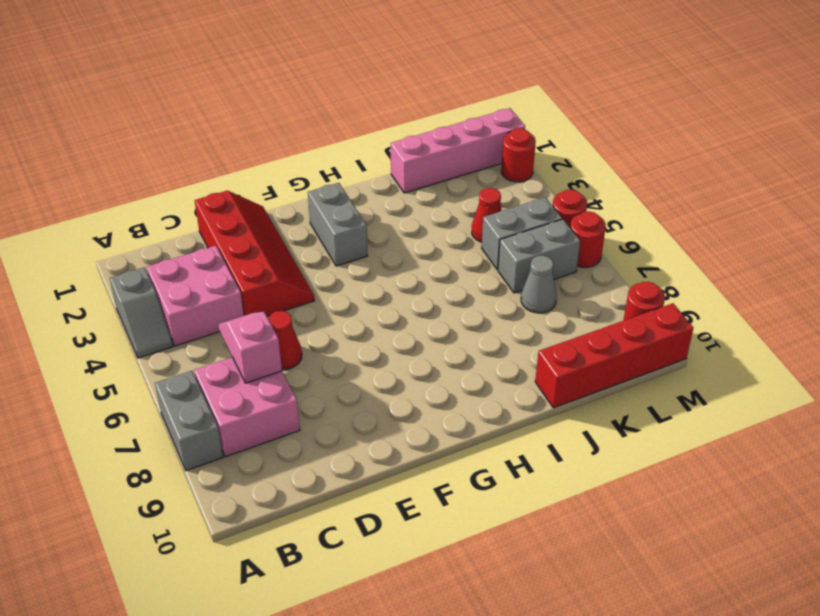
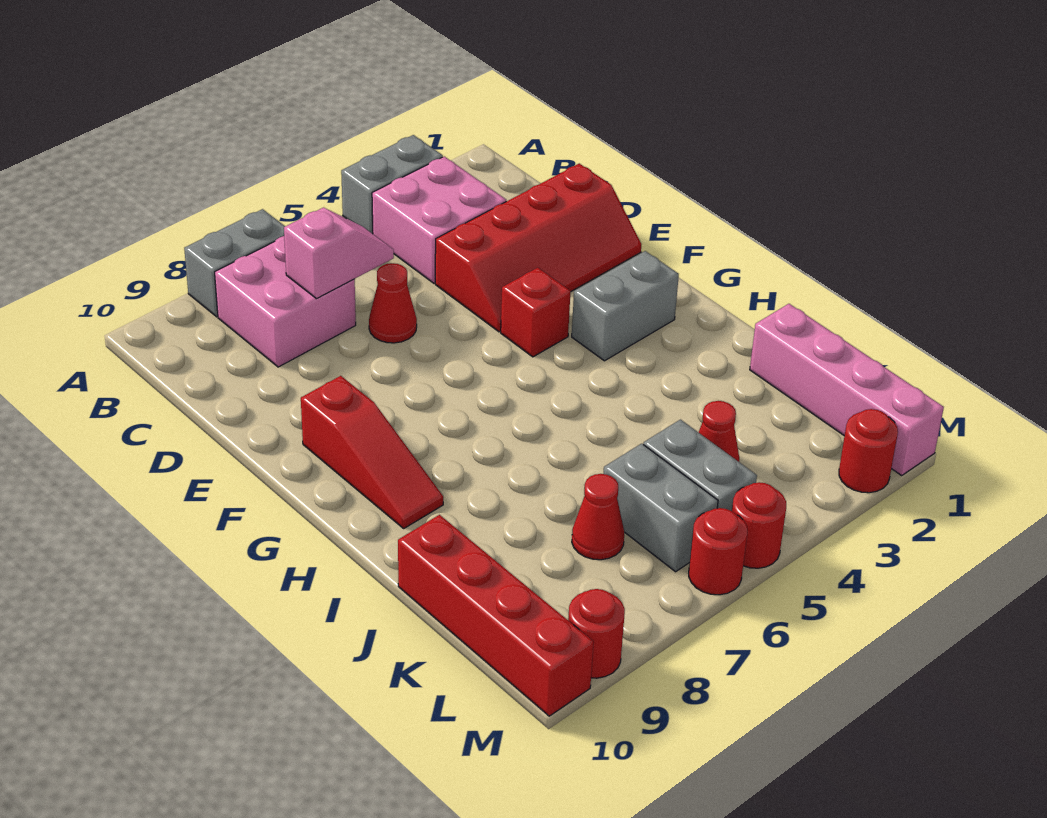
grey slope A3:A4 level 1 top 3 -> grey brick A3:A4 level 1
none -> red brick F4 level 1
none -> red slope F9:H9 level 1 top F
grey cone K7 level 1 -> red cone K7 level 1

